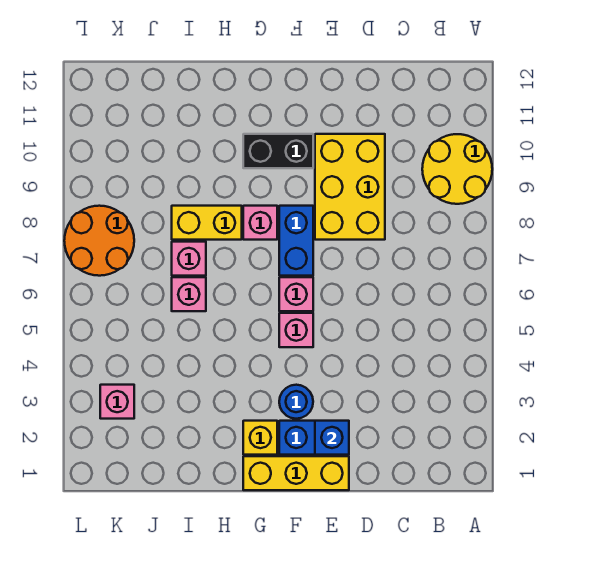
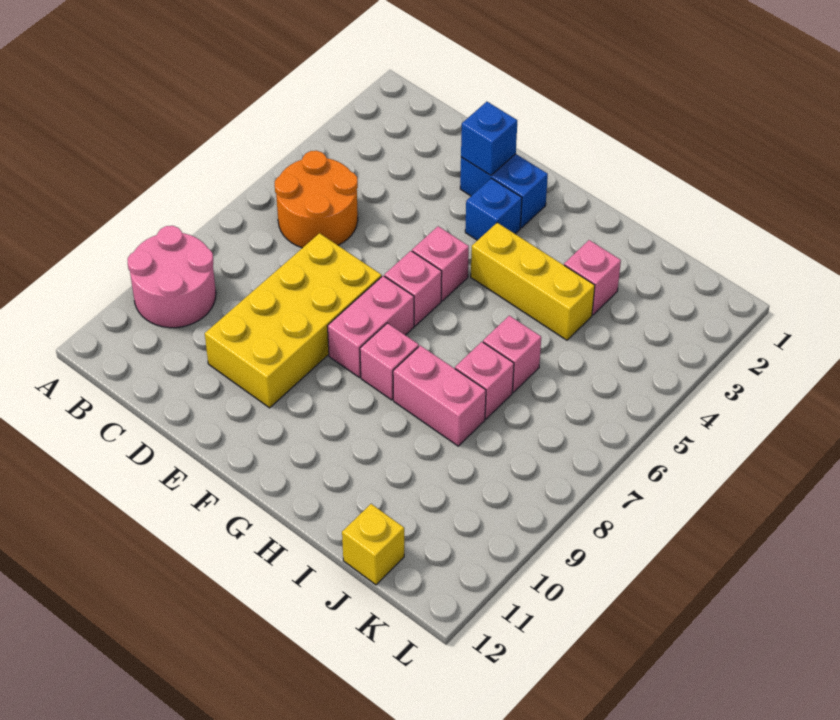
yellow round brick A9:B10 level 1 -> pink round brick A9:B10 level 1
yellow brick D8:E10 level 1 -> yellow brick D7:E10 level 1
yellow brick E1:G1 level 1 -> yellow brick G4:I4 level 1
blue round brick F3 level 1 -> blue brick F3 level 1
blue brick F7:F8 level 1 -> pink brick F7:F8 level 1
black brick F10:G10 level 1 -> none
yellow brick G2 level 1 -> yellow brick J12 level 1
yellow brick H8:I8 level 1 -> pink brick H8:I8 level 1
pink brick K3 level 1 -> pink brick I3 level 1
orange round brick K7:L8 level 1 -> orange round brick B5:C6 level 1

